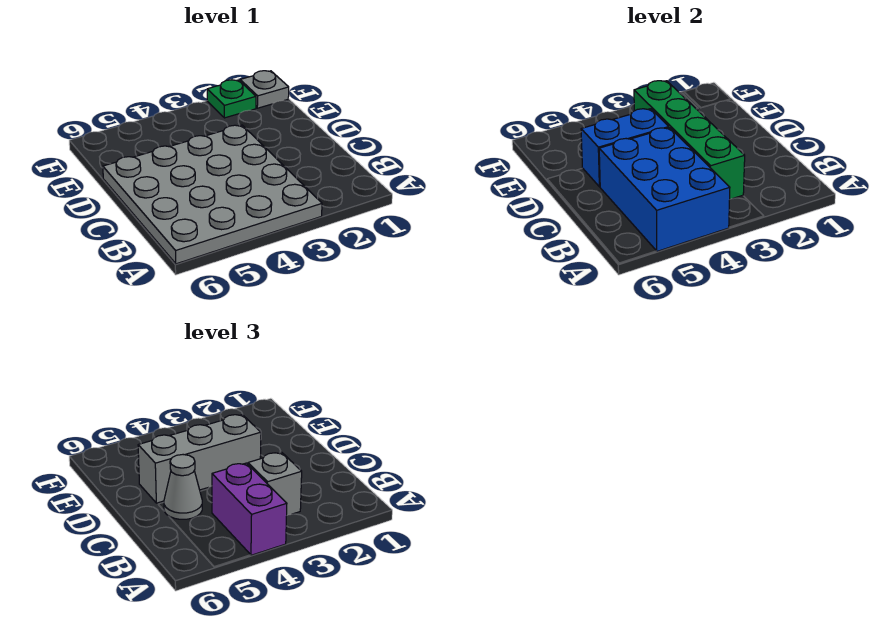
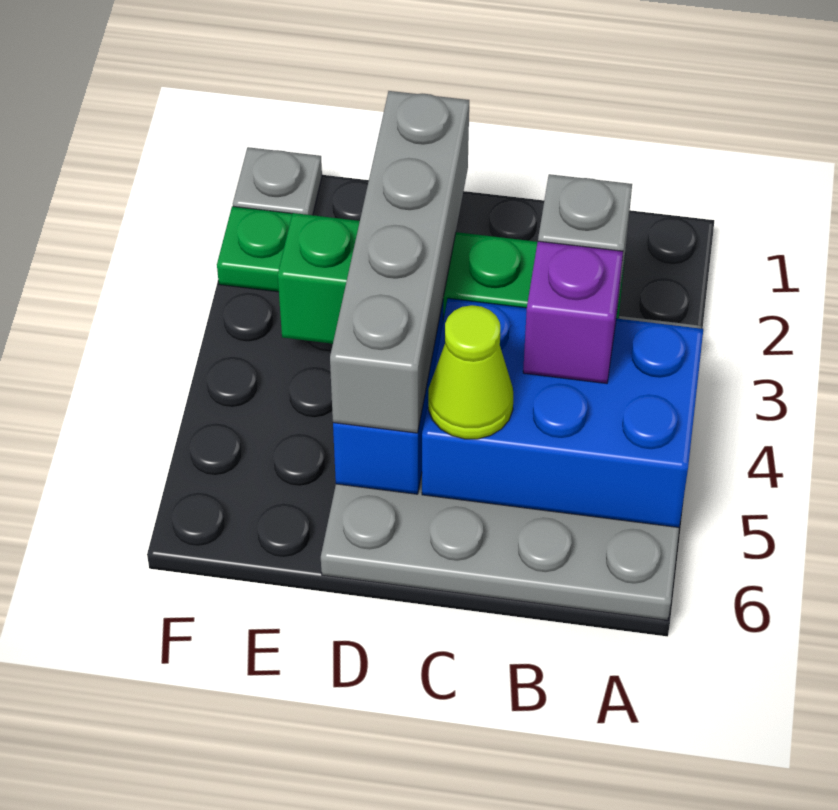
purple brick A4:B4 level 3 -> purple brick B4 level 3
grey cone C5 level 3 -> lime cone C5 level 3
grey brick D3:D5 level 3 -> grey brick D2:D5 level 3

